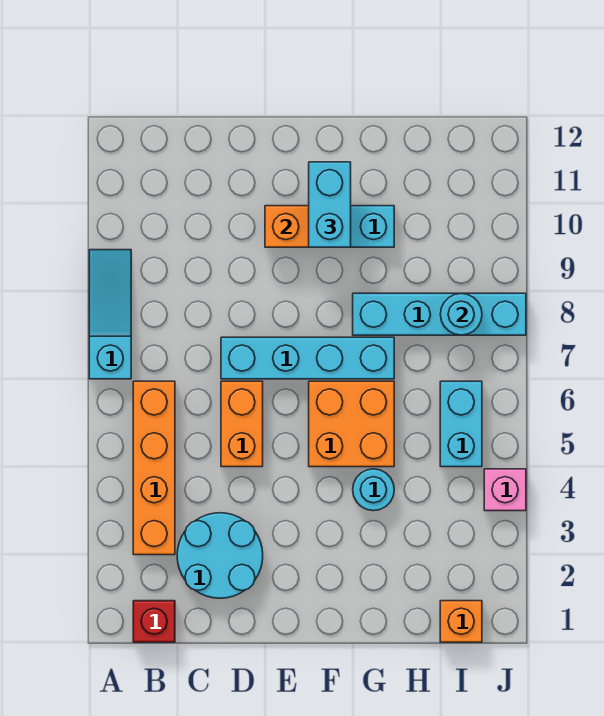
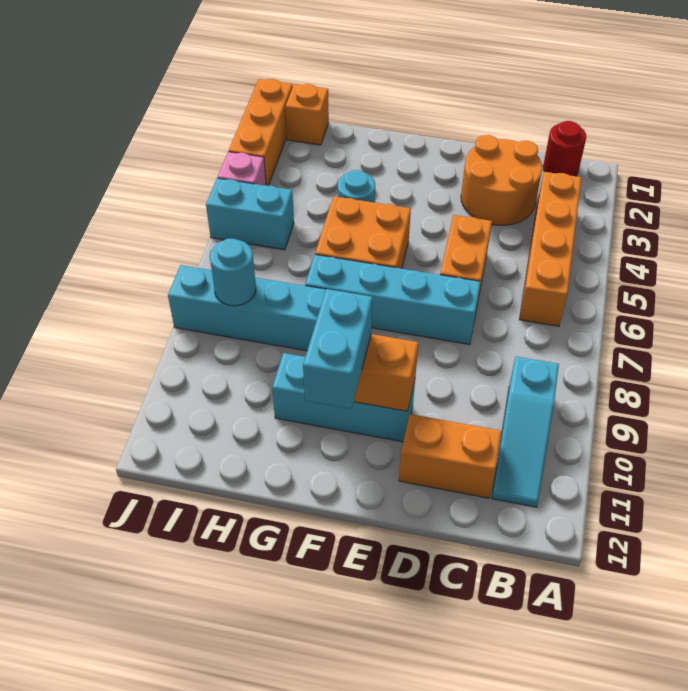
cyan slope A7:A9 level 1 top 7 -> cyan slope B9:B11 level 1 top 9
red brick B1 level 1 -> red round brick B1 level 1
cyan round brick C2:D3 level 1 -> orange round brick C2:D3 level 1
none -> orange brick C11:D11 level 1
cyan brick I5:I6 level 1 -> cyan brick I5:J5 level 1
none -> orange brick J1:J3 level 1

